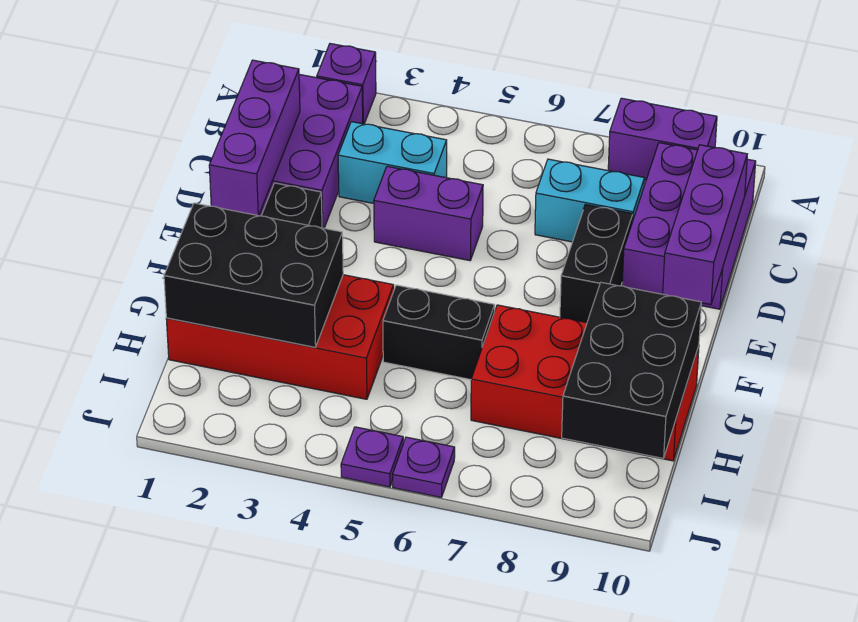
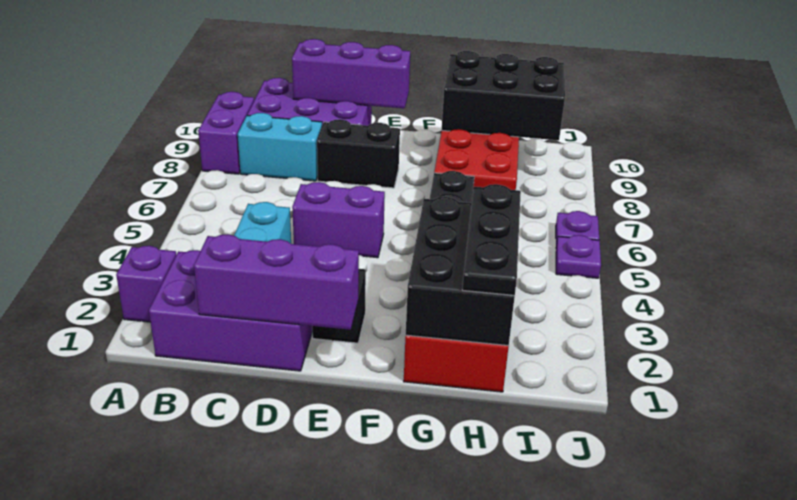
cyan brick C7:C8 level 1 -> cyan brick B8:C8 level 1
purple brick D4:D5 level 1 -> purple brick D5:E5 level 1
none -> black plate H1:H3 level 3

